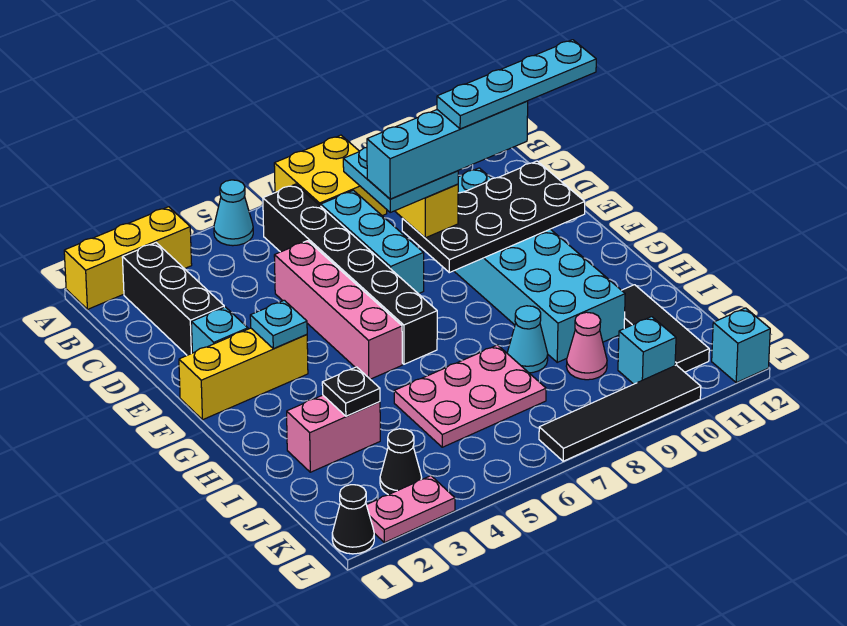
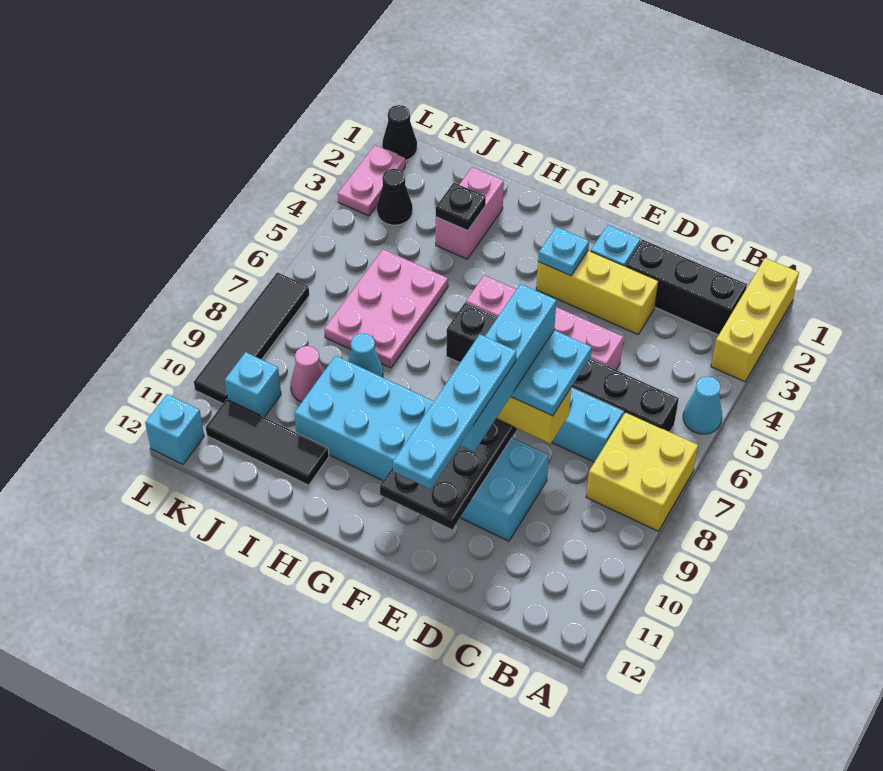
yellow brick F1:F3 level 1 -> yellow brick D3:F3 level 1

